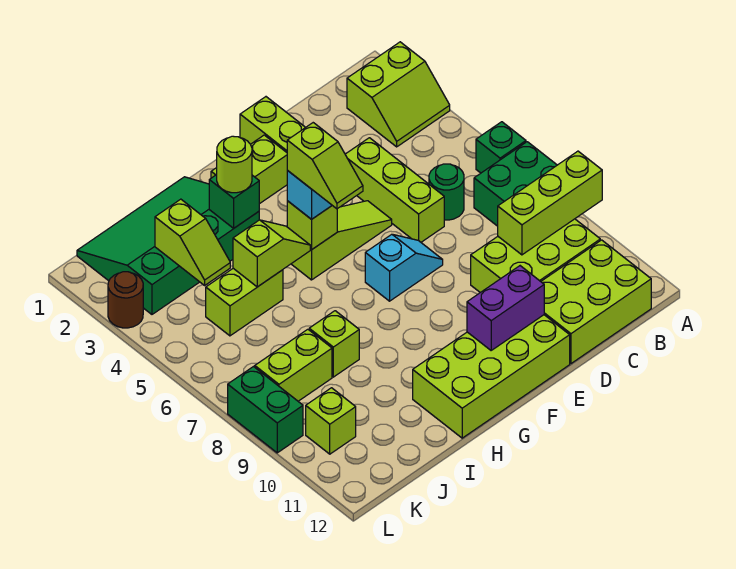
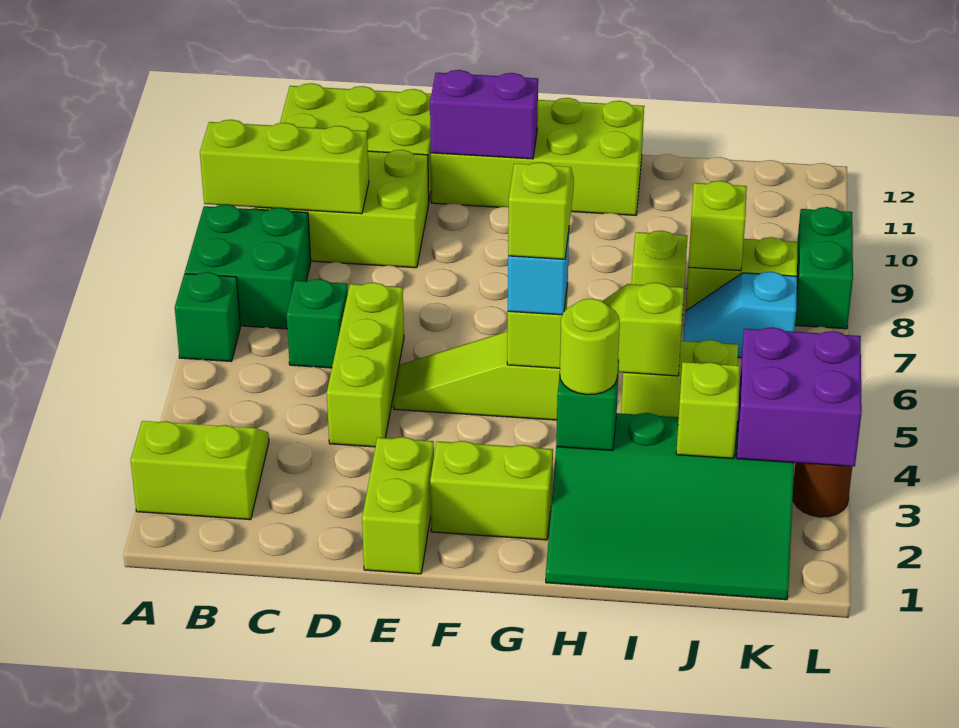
green round brick C6 level 1 -> green brick C6 level 1
cyan slope E7:F7 level 1 top F -> cyan slope J7:K7 level 1 top K
none -> purple brick K3:L4 level 2
lime brick K10 level 1 -> lime brick J8 level 2

